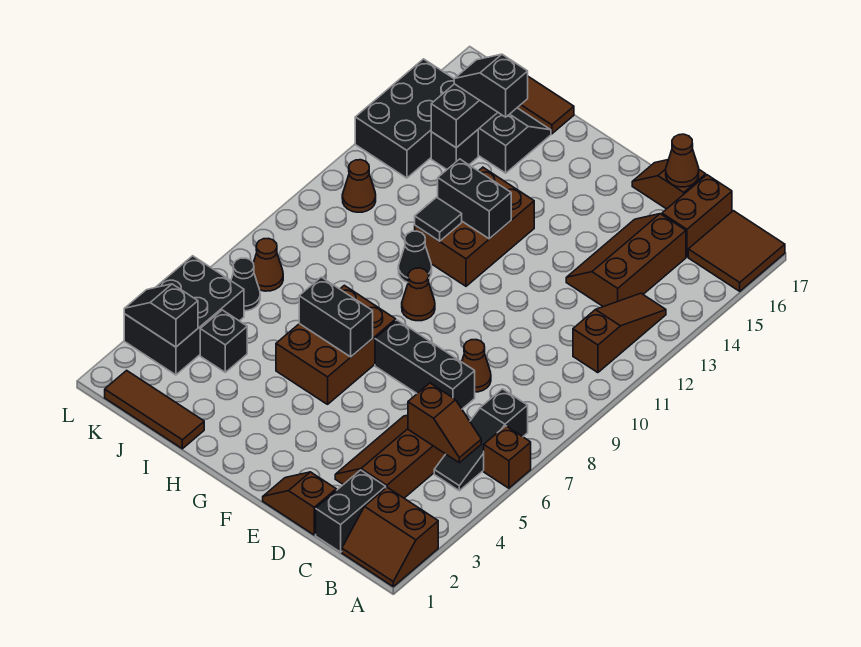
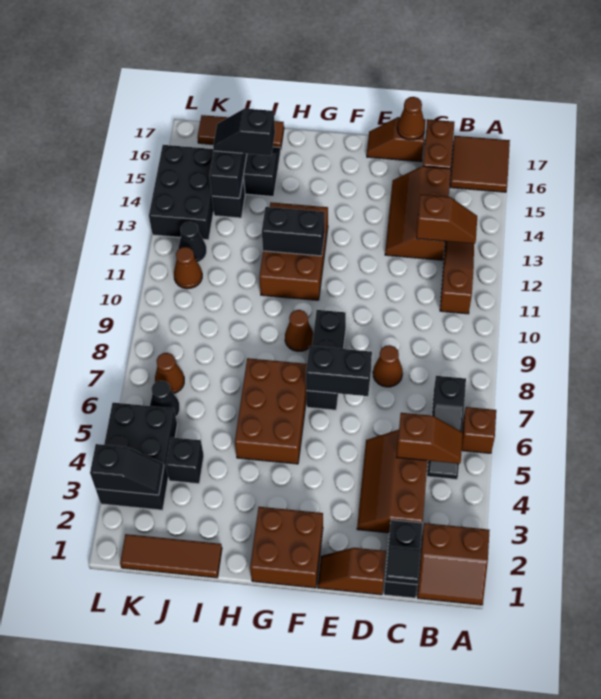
none -> brown slope B13:C13 level 2 top C
black brick D7:F7 level 1 -> black brick F7:F9 level 1
none -> brown brick F1:G2 level 1
black brick G6:H6 level 2 -> black brick E7:F7 level 2
black cone H10 level 1 -> black cone K12 level 1
black tile H11 level 2 -> black tile C1 level 2
black slope K3:L3 level 2 top K -> black slope K3:L3 level 2 top L

